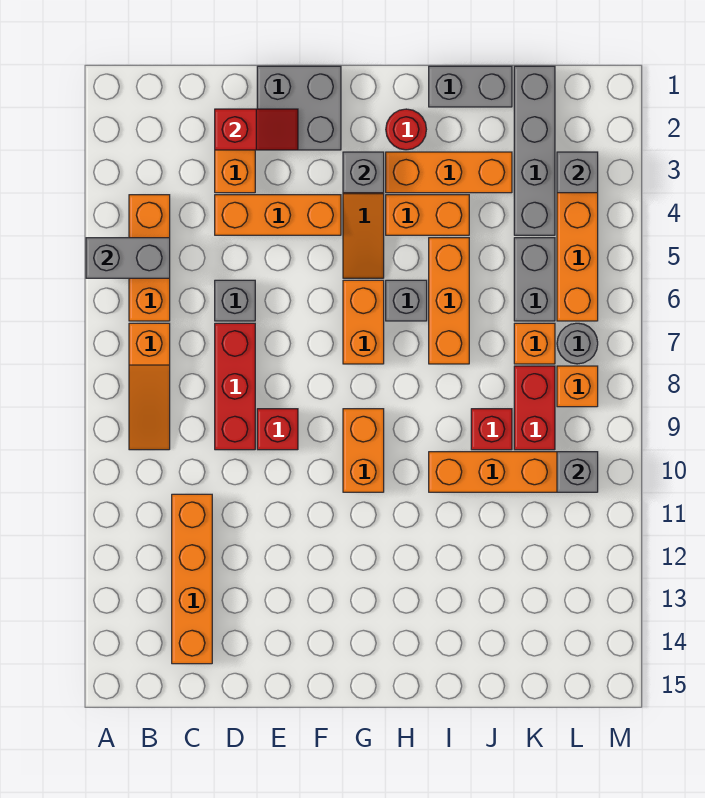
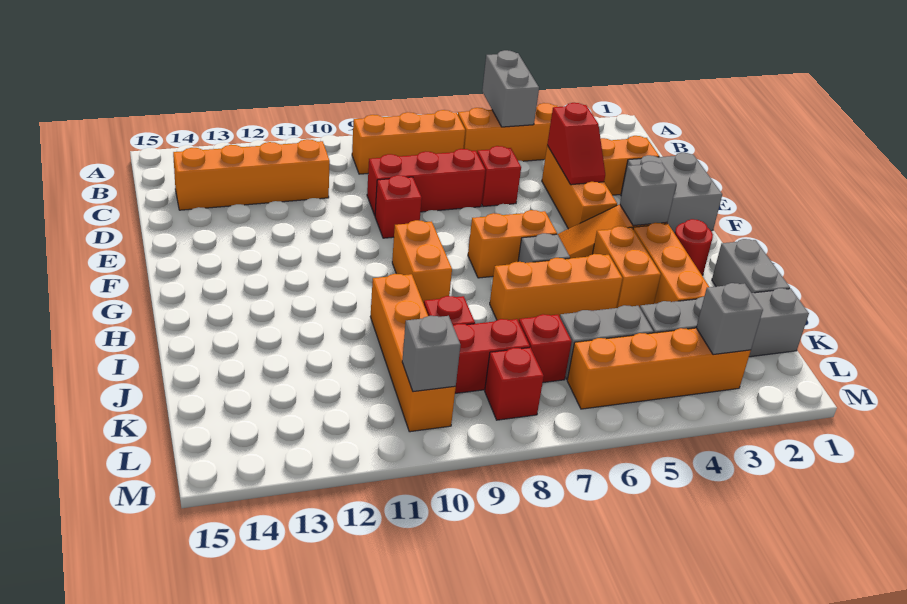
orange slope B7:B9 level 1 top 7 -> orange brick B7:B9 level 1
red slope D2:E2 level 2 top D -> red slope D4:E4 level 2 top D
grey brick D6 level 1 -> red brick D6 level 1
orange brick G9:G10 level 1 -> orange brick G9:H9 level 1
orange brick K7 level 1 -> red brick K7 level 1
grey round brick L7 level 1 -> none
orange brick L8 level 1 -> red brick L8 level 1

